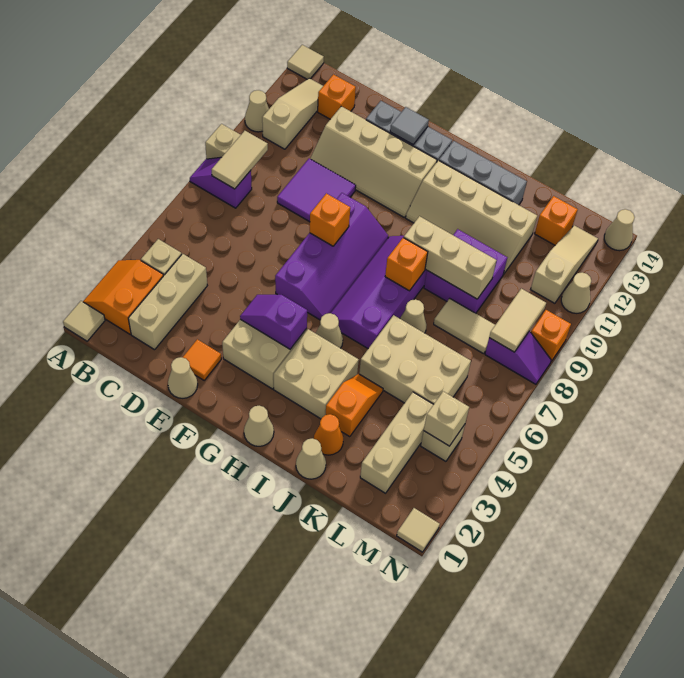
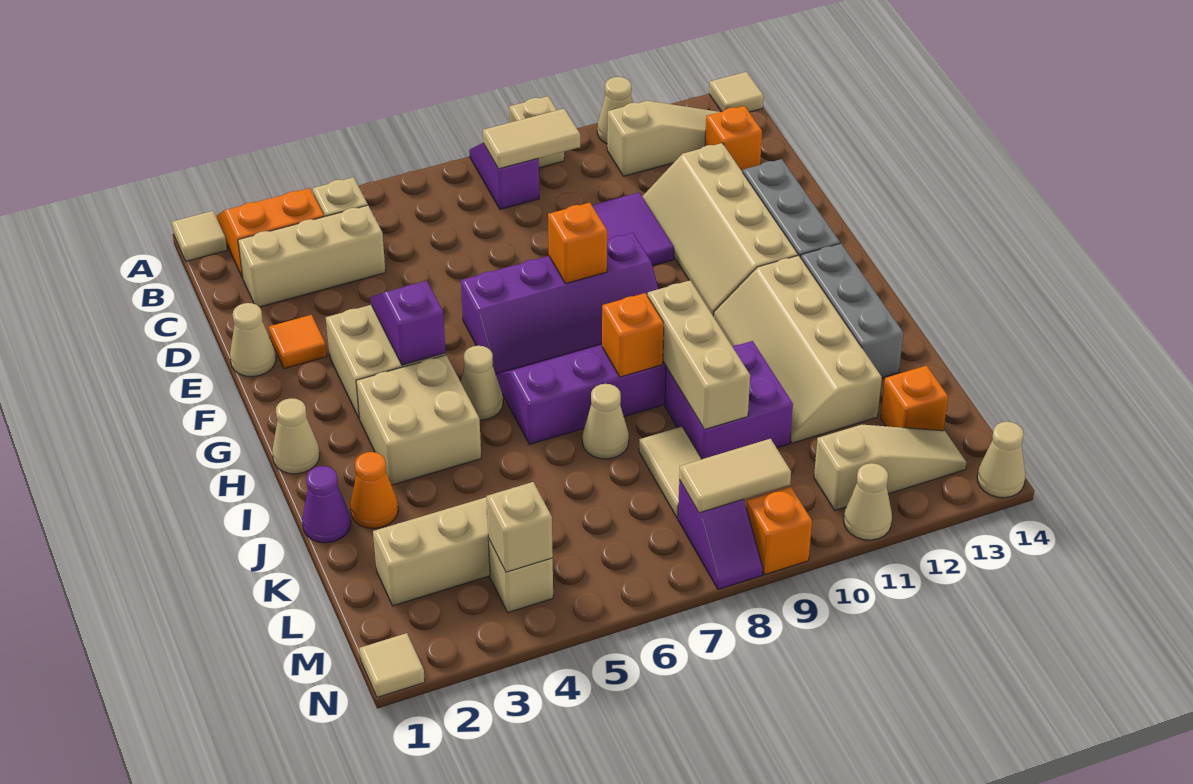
grey tile F13 level 2 -> none
tan cone J1 level 1 -> purple cone J1 level 1
orange slope J3:J4 level 1 top 3 -> none
tan brick J5:L6 level 1 -> none

